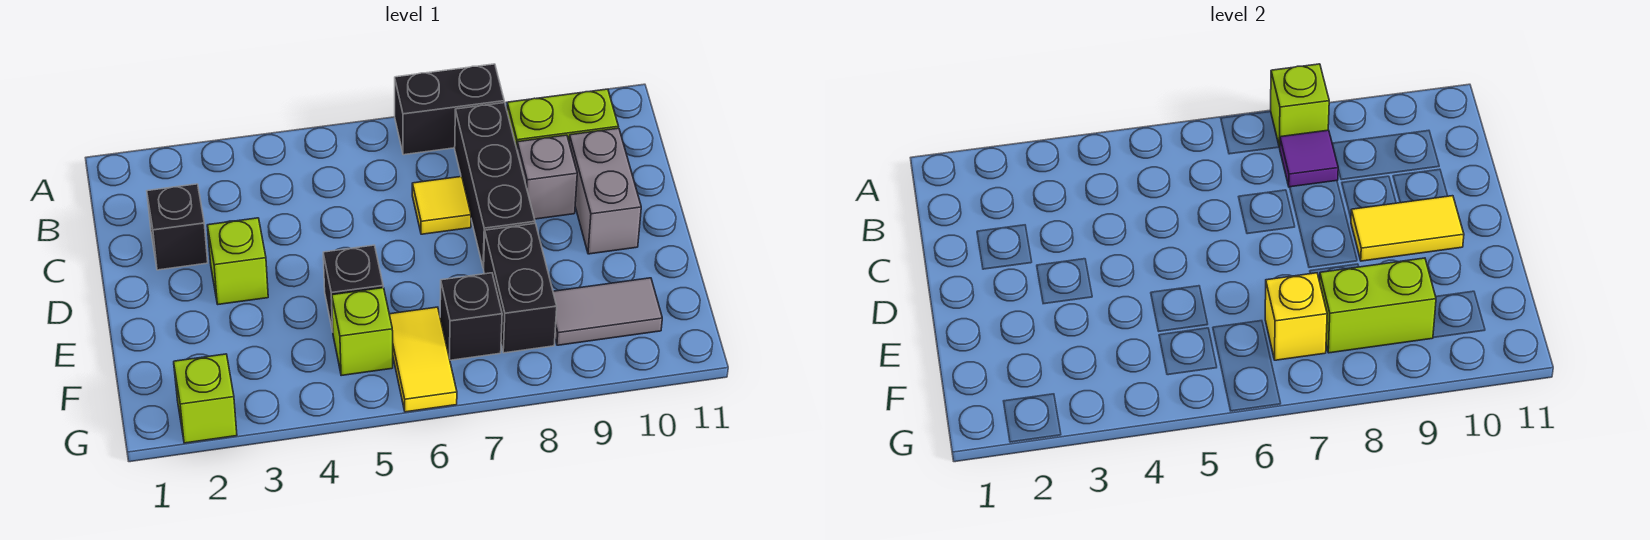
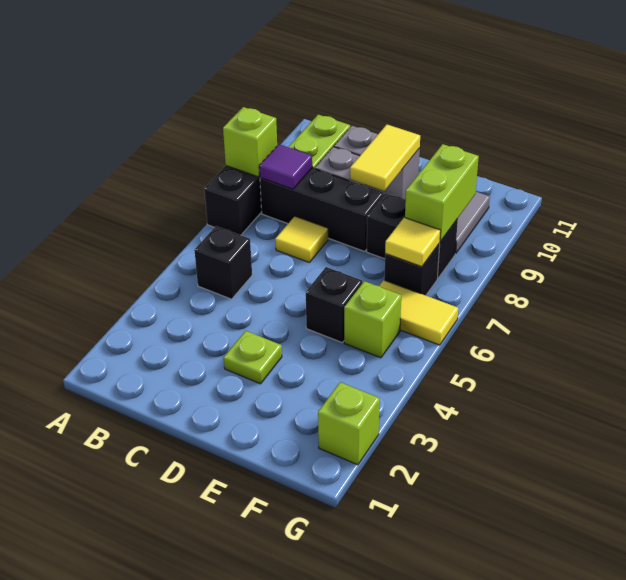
black brick C2 level 1 -> black brick B5 level 1
lime brick D3 level 1 -> lime plate D3 level 1
yellow brick F7 level 2 -> yellow tile F7 level 2

